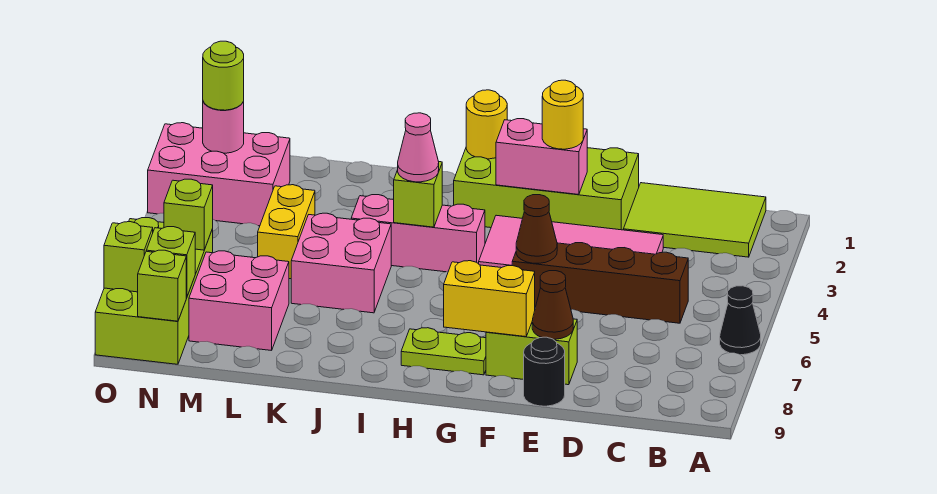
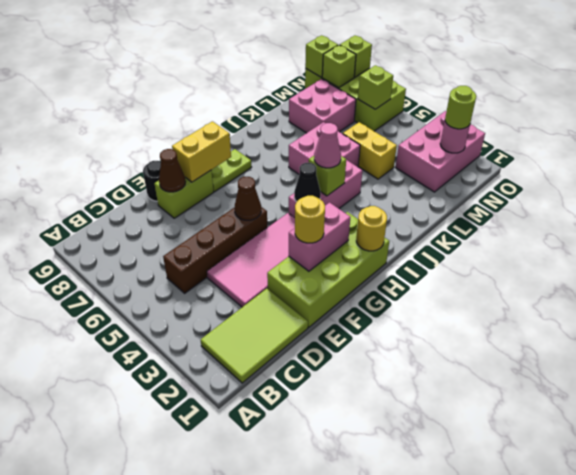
black cone A6 level 1 -> black cone H4 level 2

